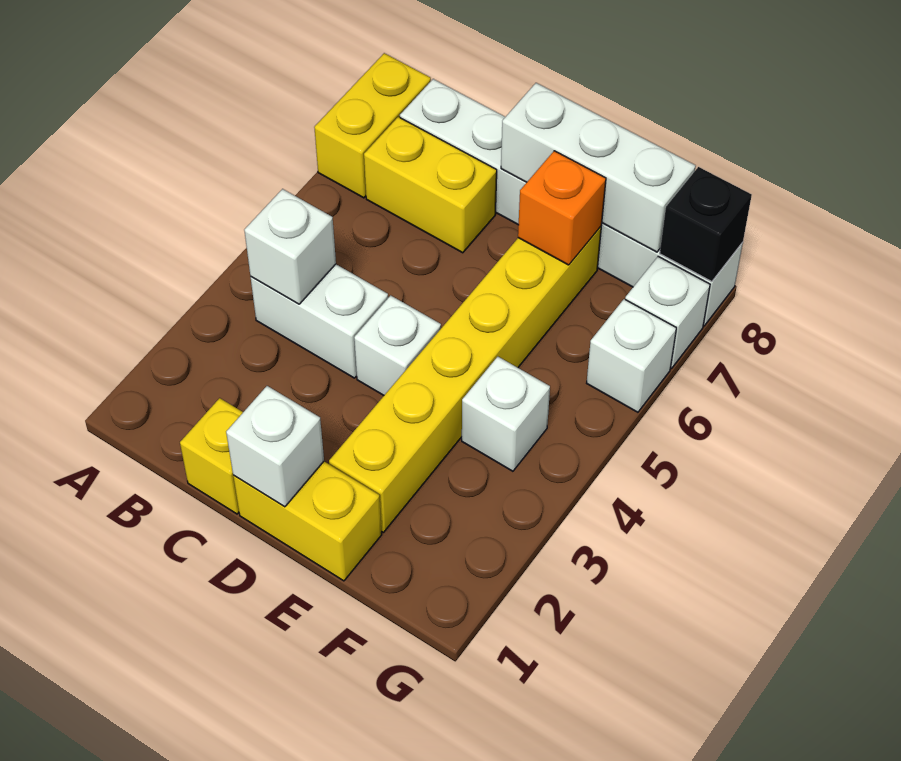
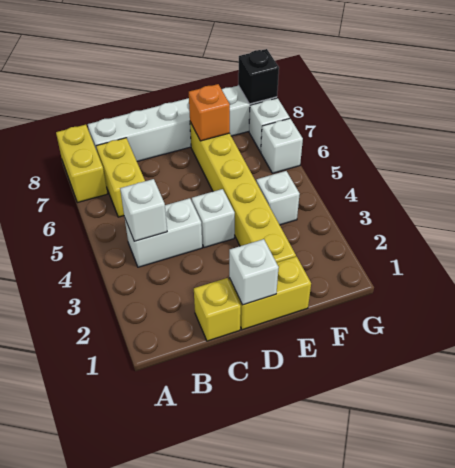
yellow brick B7:C7 level 1 -> yellow brick B6:B7 level 1
white brick D8:F8 level 2 -> none

